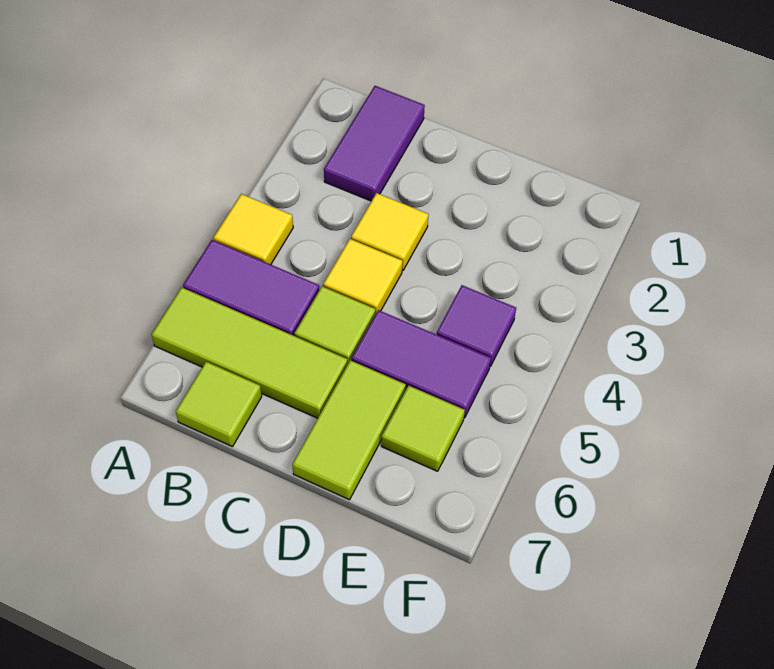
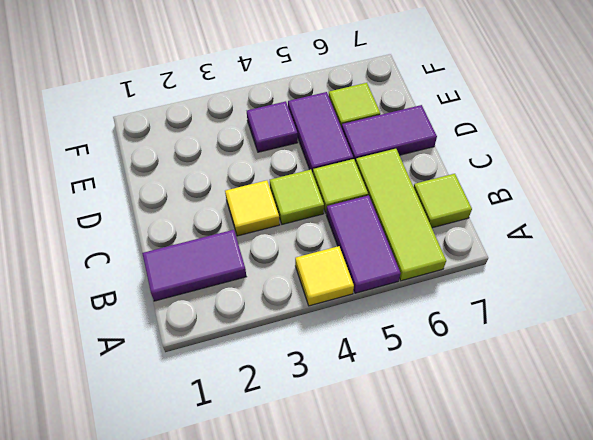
yellow tile C4 level 1 -> lime tile C4 level 1
lime tile D6:D7 level 1 -> purple tile D6:D7 level 1

